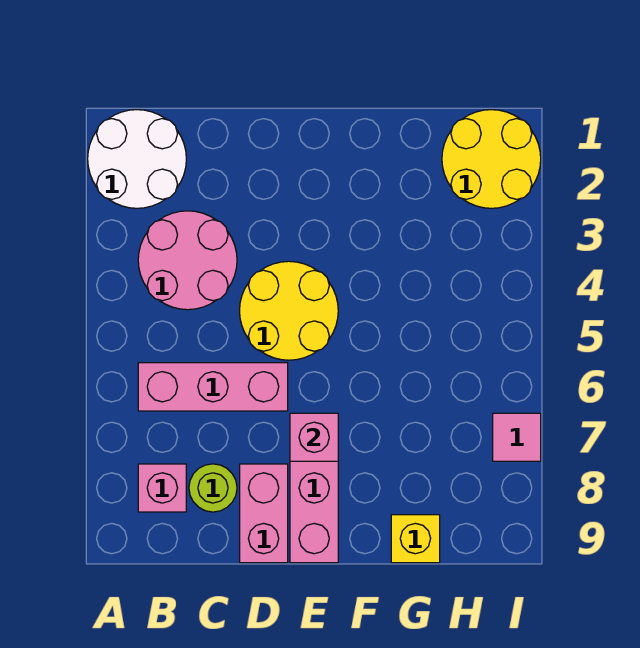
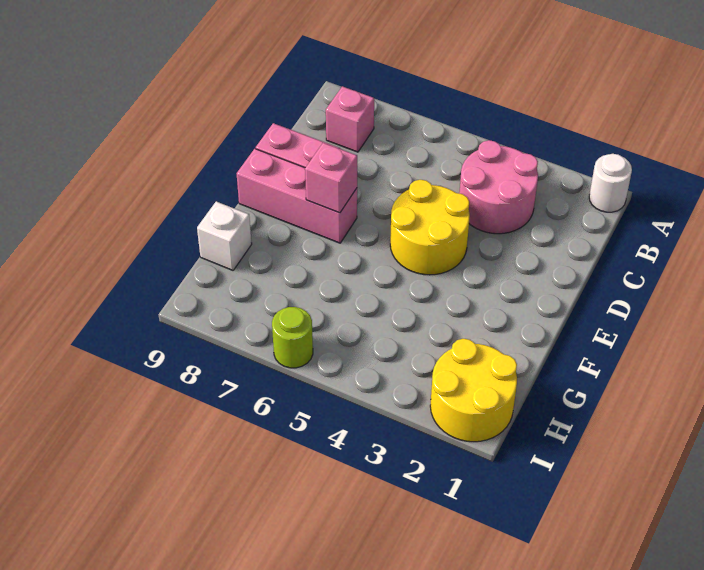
white round brick A1:B2 level 1 -> white round brick A1 level 1
pink brick B6:D6 level 1 -> none
lime round brick C8 level 1 -> lime round brick I6 level 1
yellow brick G9 level 1 -> white brick G9 level 1
pink tile I7 level 1 -> none

